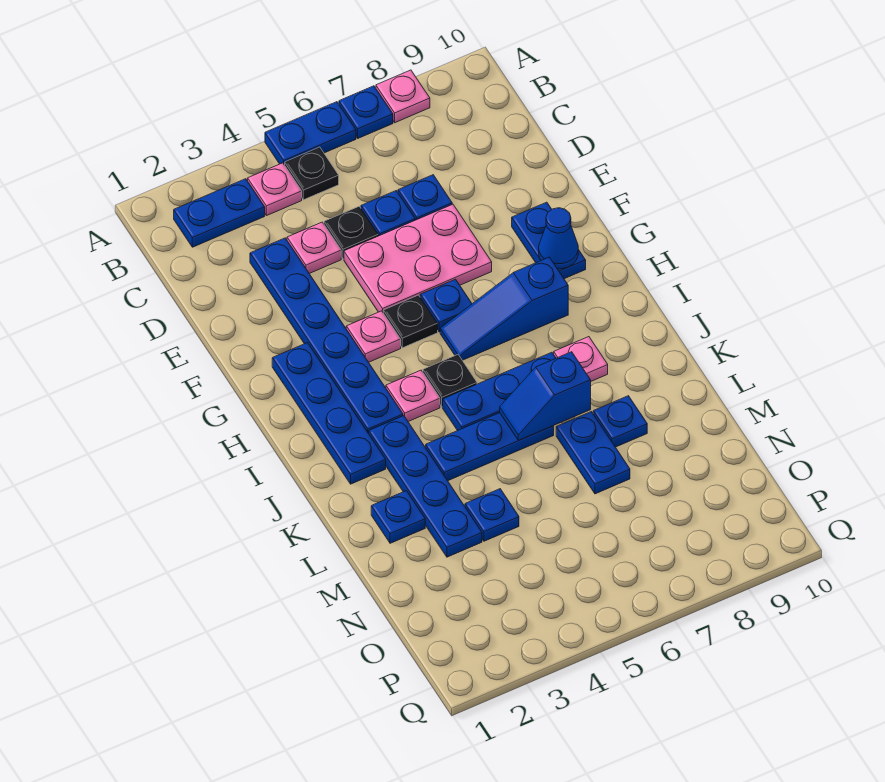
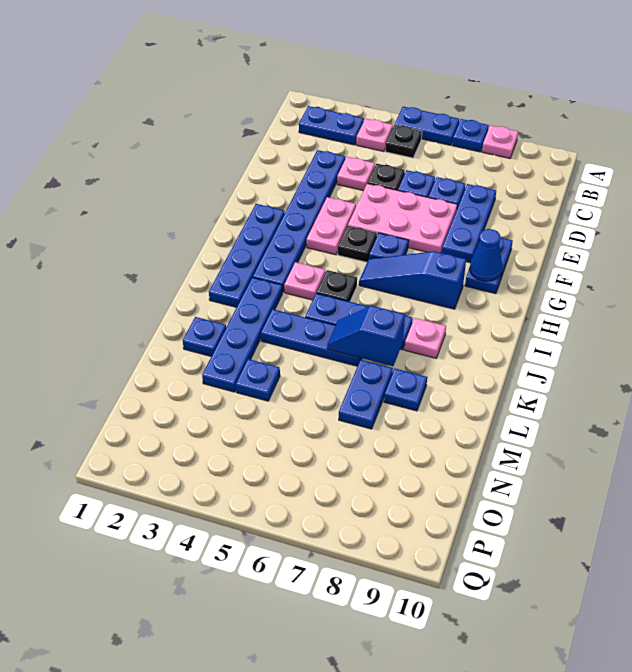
none -> blue plate D8:F8 level 1
pink plate G4 level 1 -> pink plate F4:G4 level 1

